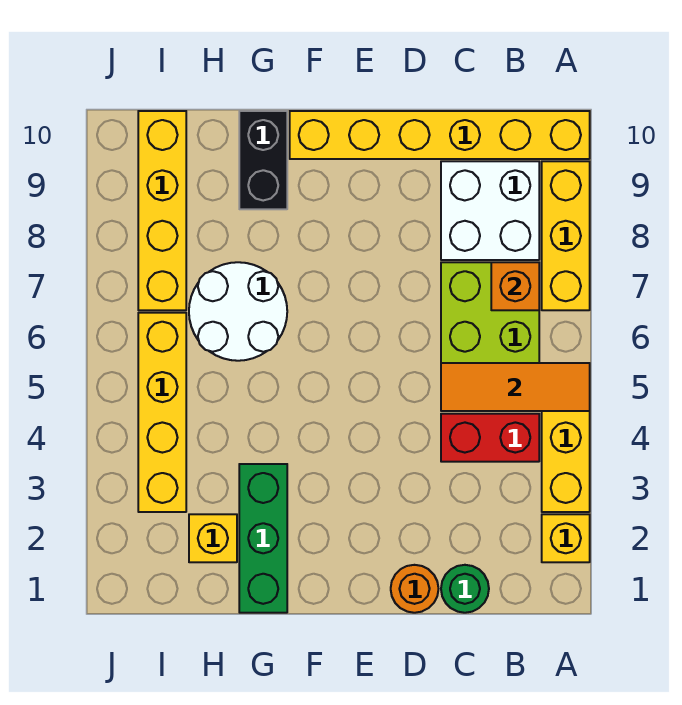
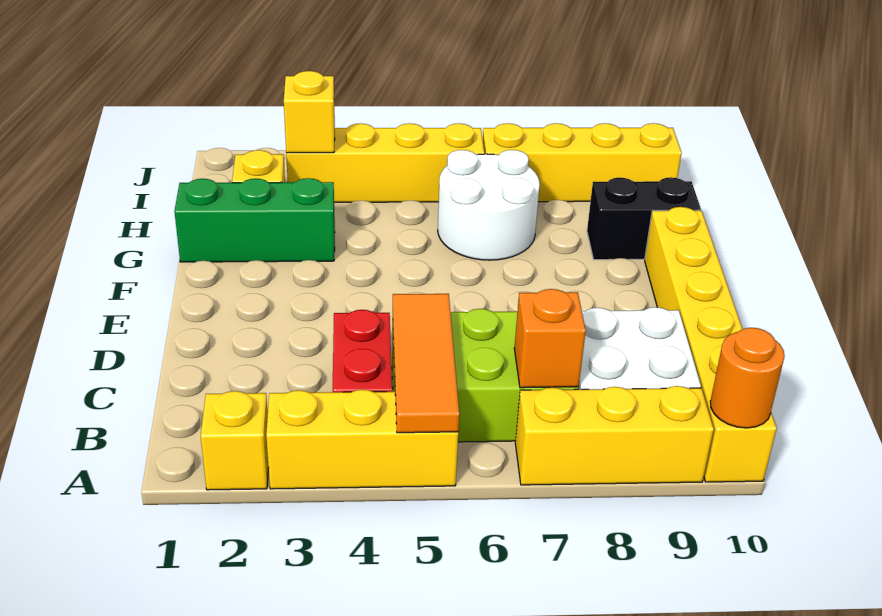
green round brick C1 level 1 -> none
orange round brick D1 level 1 -> orange round brick A10 level 2
none -> yellow brick I3 level 2

